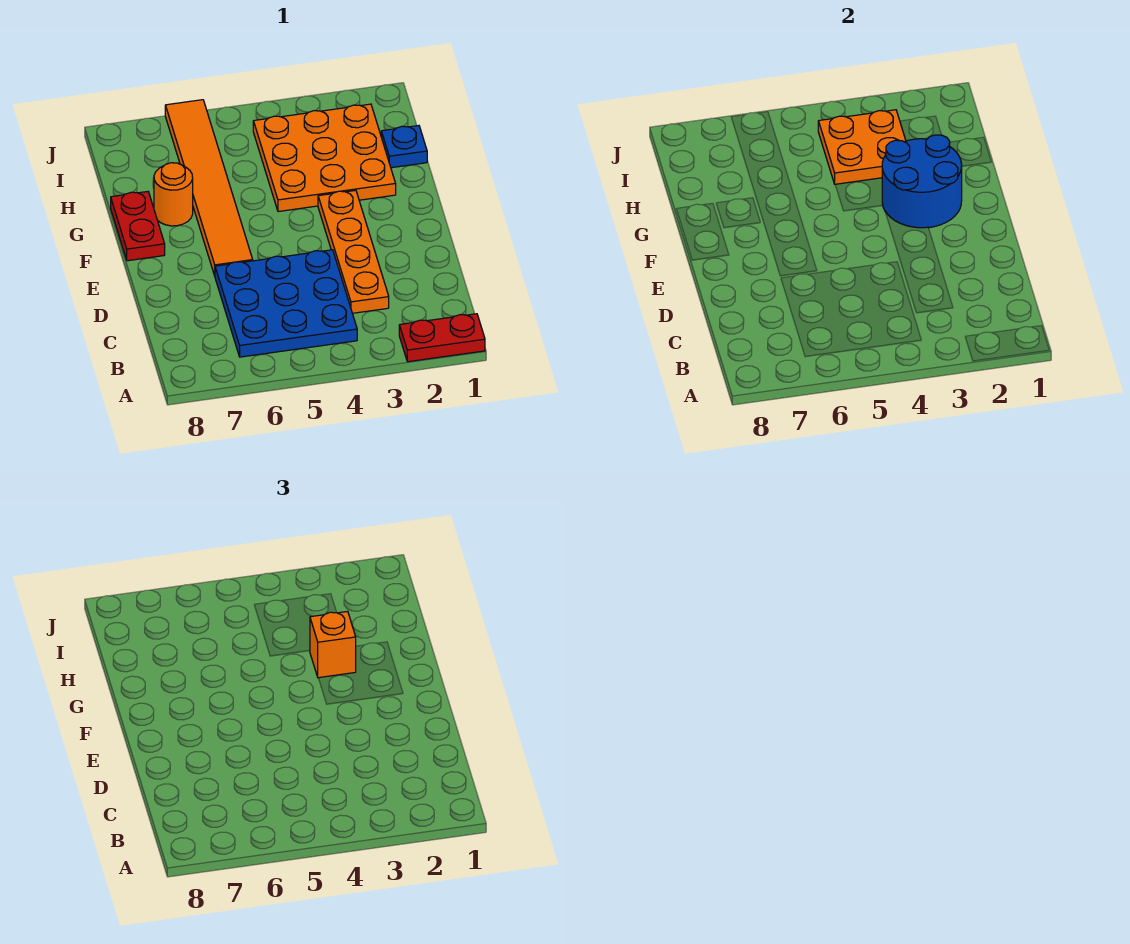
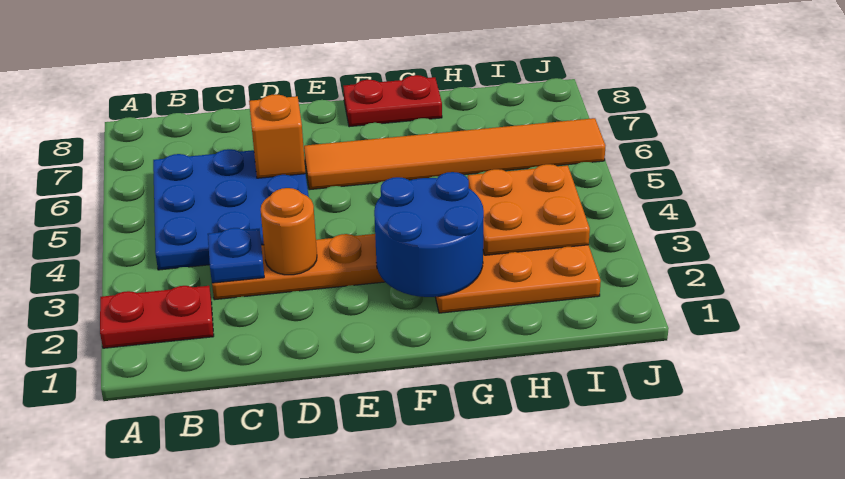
red plate A1:A2 level 1 -> red plate A2:B2 level 1
orange brick G3 level 3 -> orange brick D6 level 2
orange round brick G7 level 1 -> orange round brick D3 level 2
blue plate H1 level 1 -> blue plate C3 level 2

